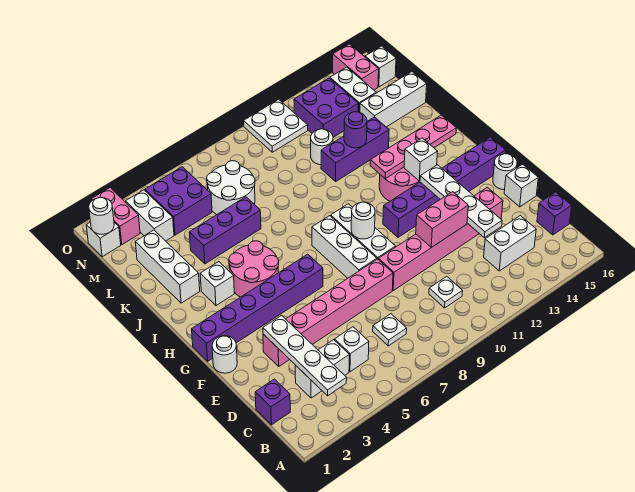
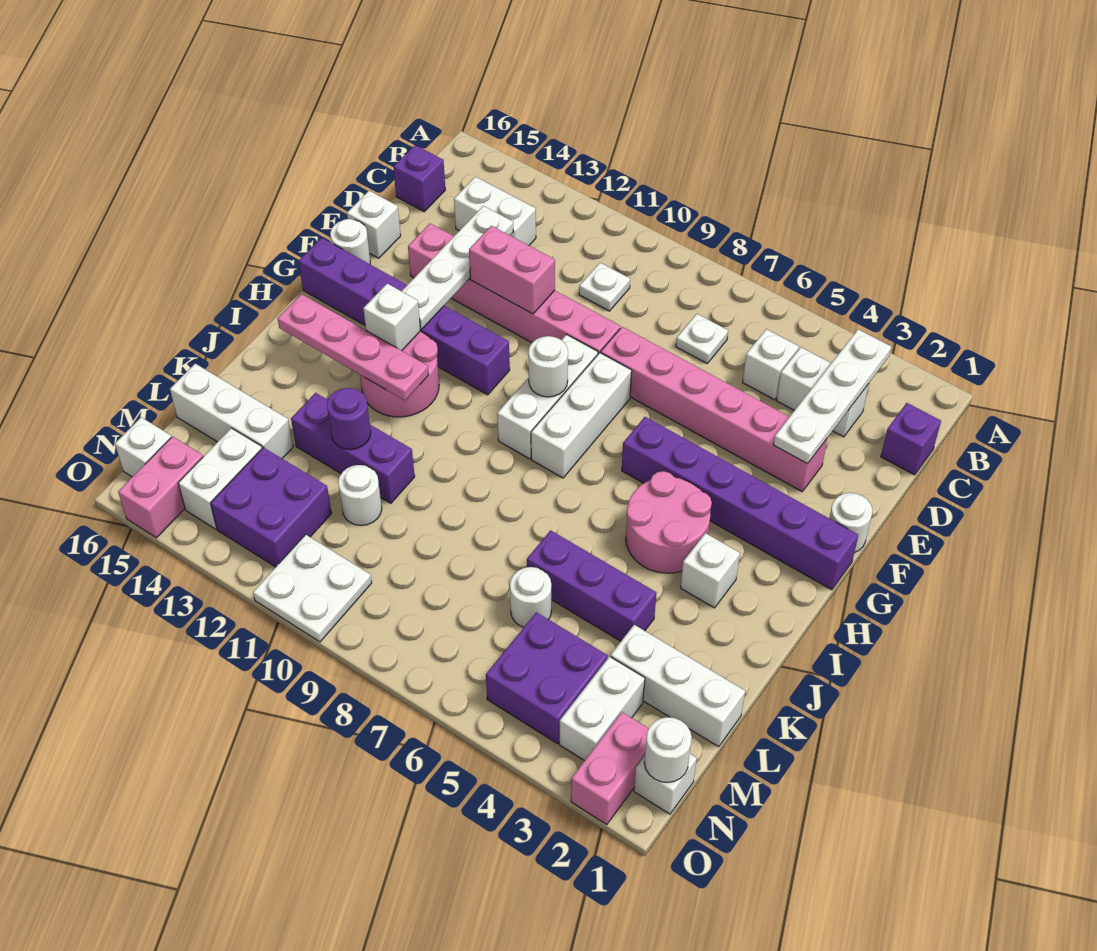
white brick J2:L2 level 1 -> white brick L1:L3 level 1
white round brick L6:M7 level 1 -> white round brick L6 level 1

